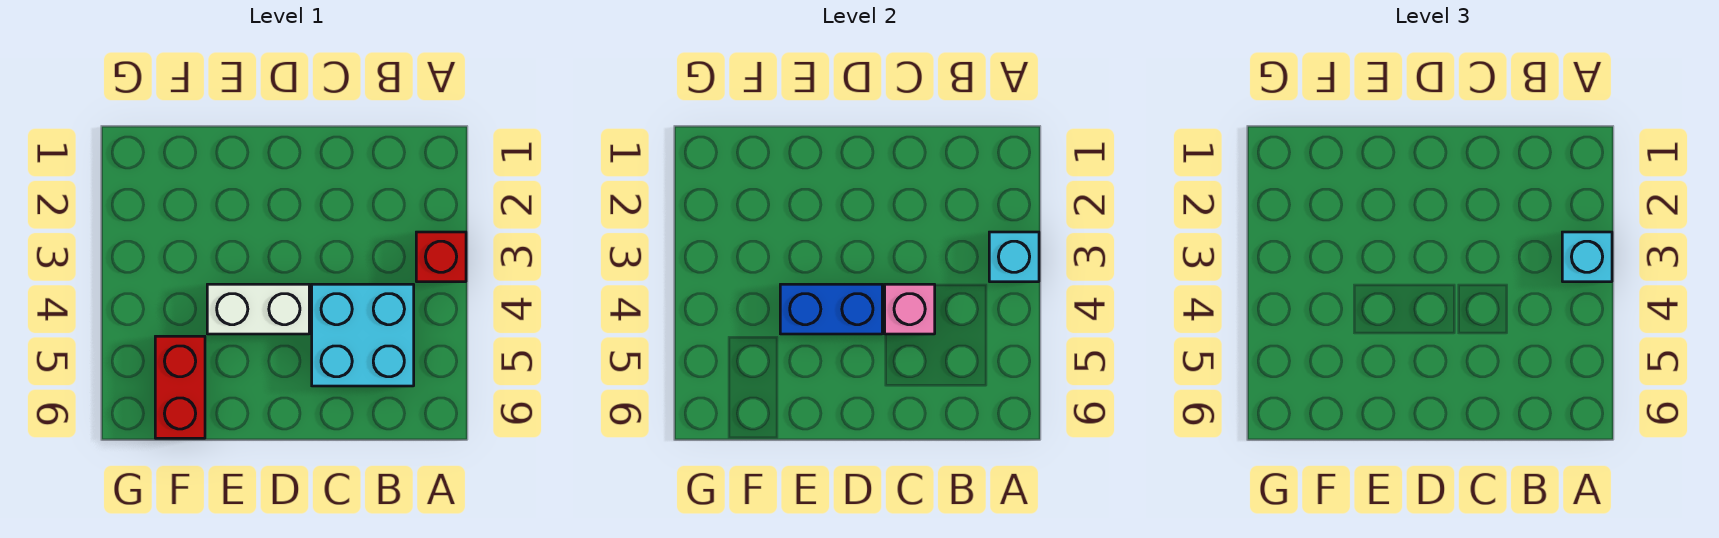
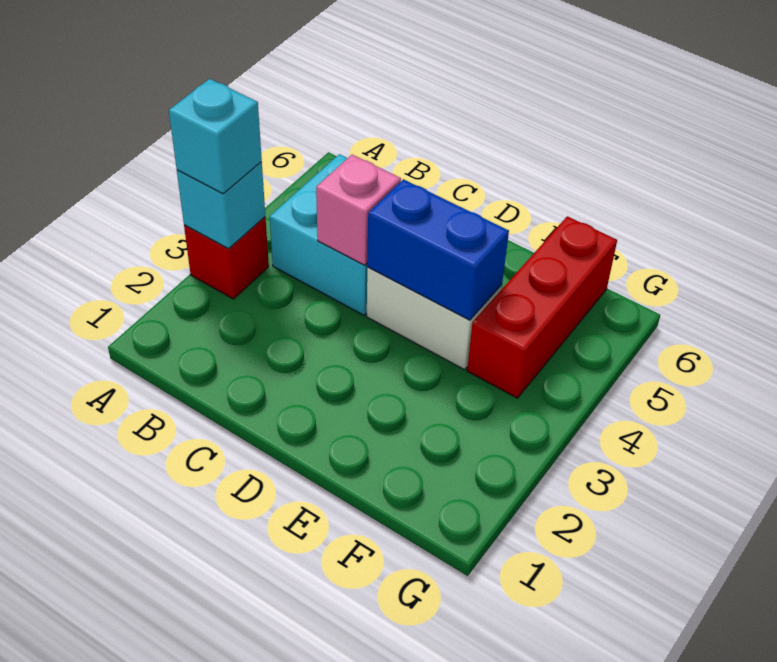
red brick F5:F6 level 1 -> red brick F4:F6 level 1

